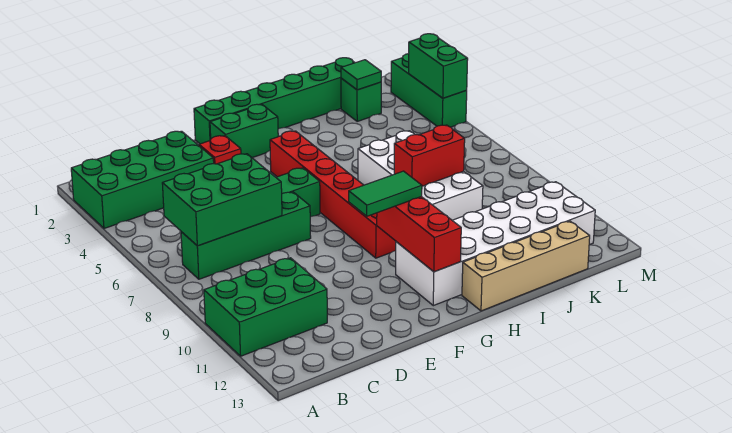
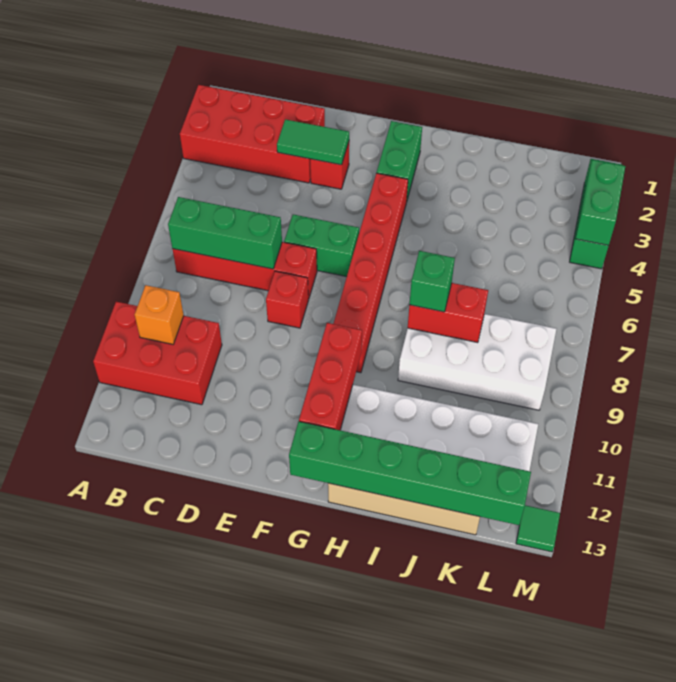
green brick A2:D3 level 1 -> red brick A2:D3 level 1
green brick A10:C11 level 1 -> red brick A10:C11 level 1
green brick B6:D7 level 2 -> green brick B7:D7 level 2
green brick B7:E7 level 1 -> red brick B7:E7 level 1
none -> orange brick B10 level 2
none -> red brick E8 level 1
green brick F1:K1 level 1 -> green brick G13:L13 level 2
green brick F2:G2 level 1 -> green brick G2:G3 level 1
green tile F10:G10 level 3 -> green tile D3:E3 level 2
white brick I6:J9 level 1 -> white brick I8:L9 level 1
green brick K2 level 1 -> green brick I8 level 3
green tile K2 level 2 -> green tile M13 level 1

